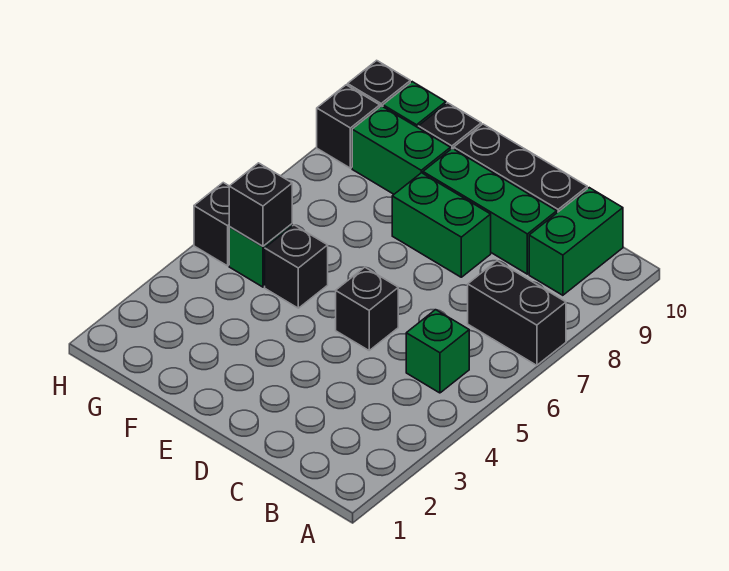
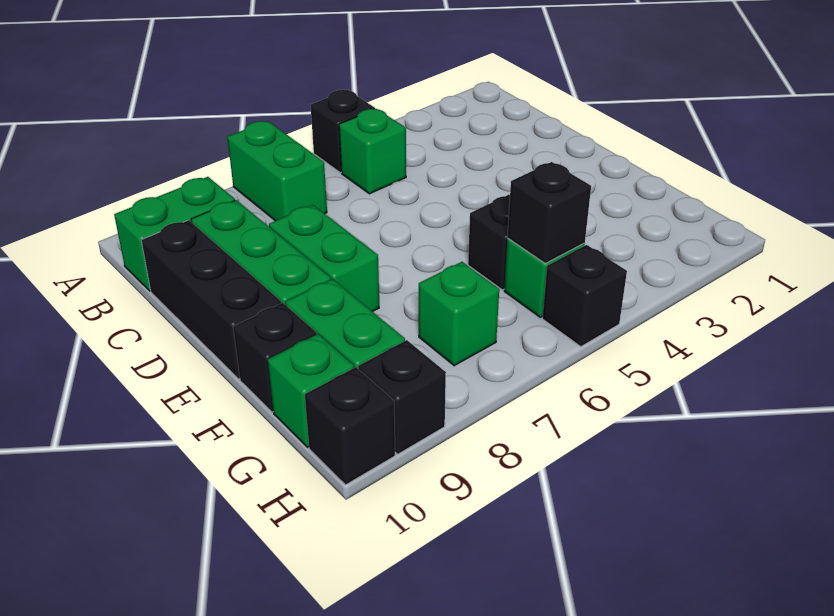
black brick A7:B7 level 1 -> green brick A7:B7 level 1
black brick D5 level 1 -> black brick A5 level 1
none -> green brick G7 level 1

